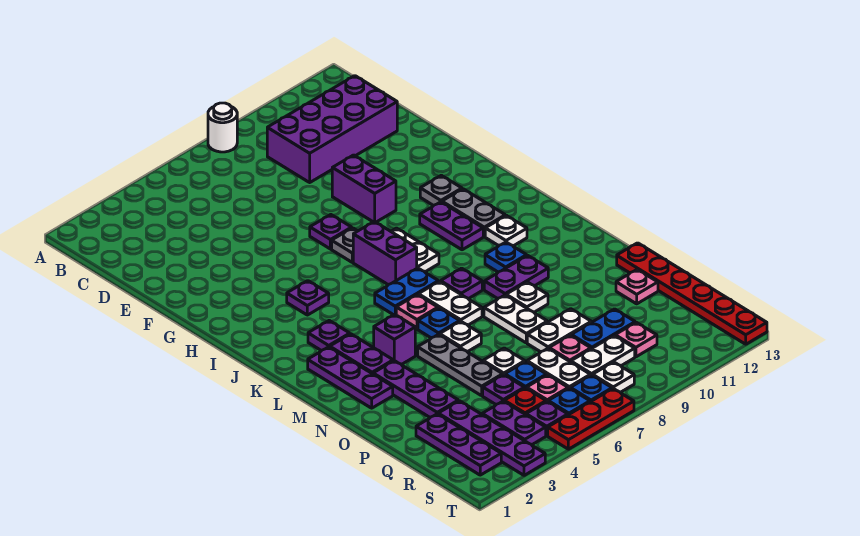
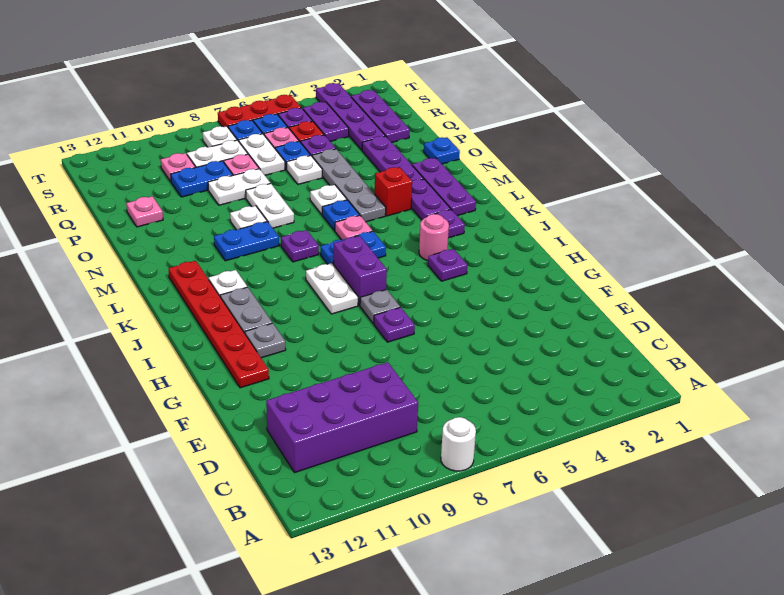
purple brick F9:G9 level 1 -> none
purple plate I10:J10 level 1 -> none
none -> pink round brick J4 level 1
white plate L7:M7 level 1 -> none
blue plate L10 level 1 -> blue plate O1 level 1
purple brick M4 level 1 -> red brick M4 level 1
purple plate M9:M10 level 1 -> blue plate M9:M10 level 1
grey plate N5:P5 level 1 -> grey plate M5:P5 level 1
red plate O13:T13 level 1 -> red plate G12:L12 level 1

